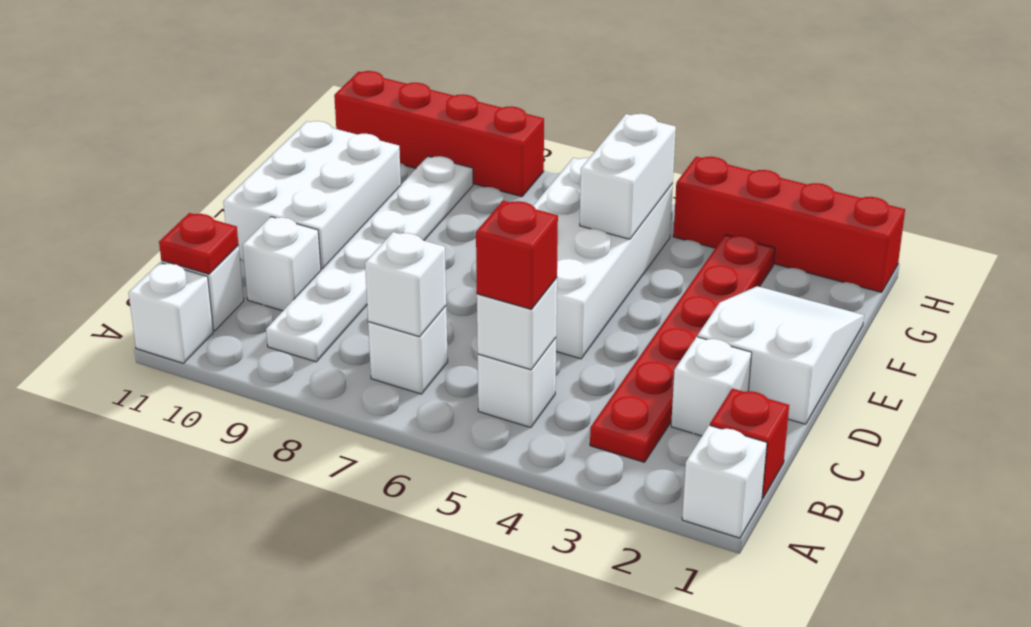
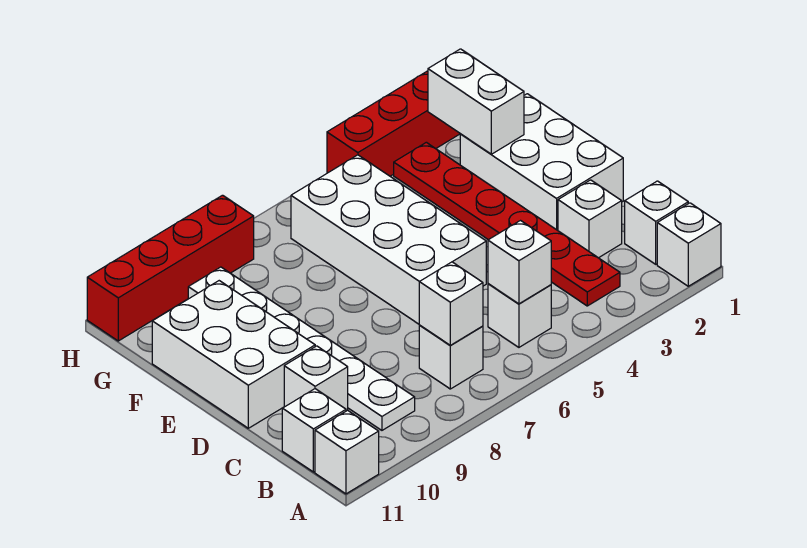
red brick B1 level 1 -> white brick B1 level 1
red brick B5 level 3 -> none
red plate B11 level 2 -> none
white slope D1:F2 level 1 top D -> white brick D1:F2 level 1
white brick F5:G5 level 2 -> white brick F2:G2 level 2

